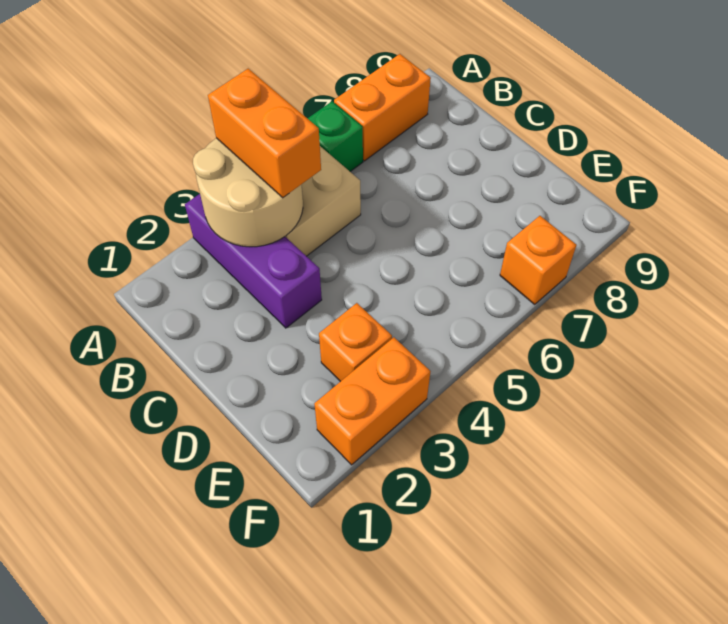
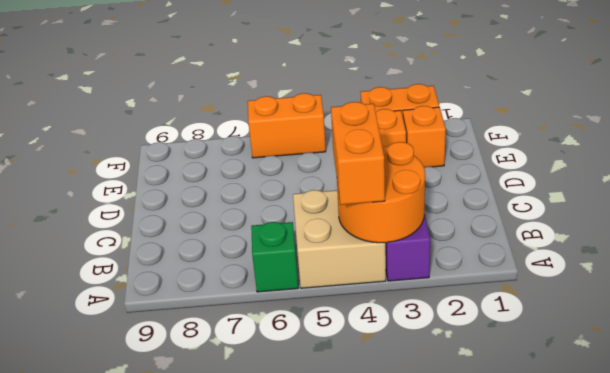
tan round brick A3:B4 level 2 -> orange round brick A3:B4 level 2
orange brick A7:A8 level 1 -> orange brick F5:F6 level 1
orange brick F7 level 1 -> orange brick E2 level 1

